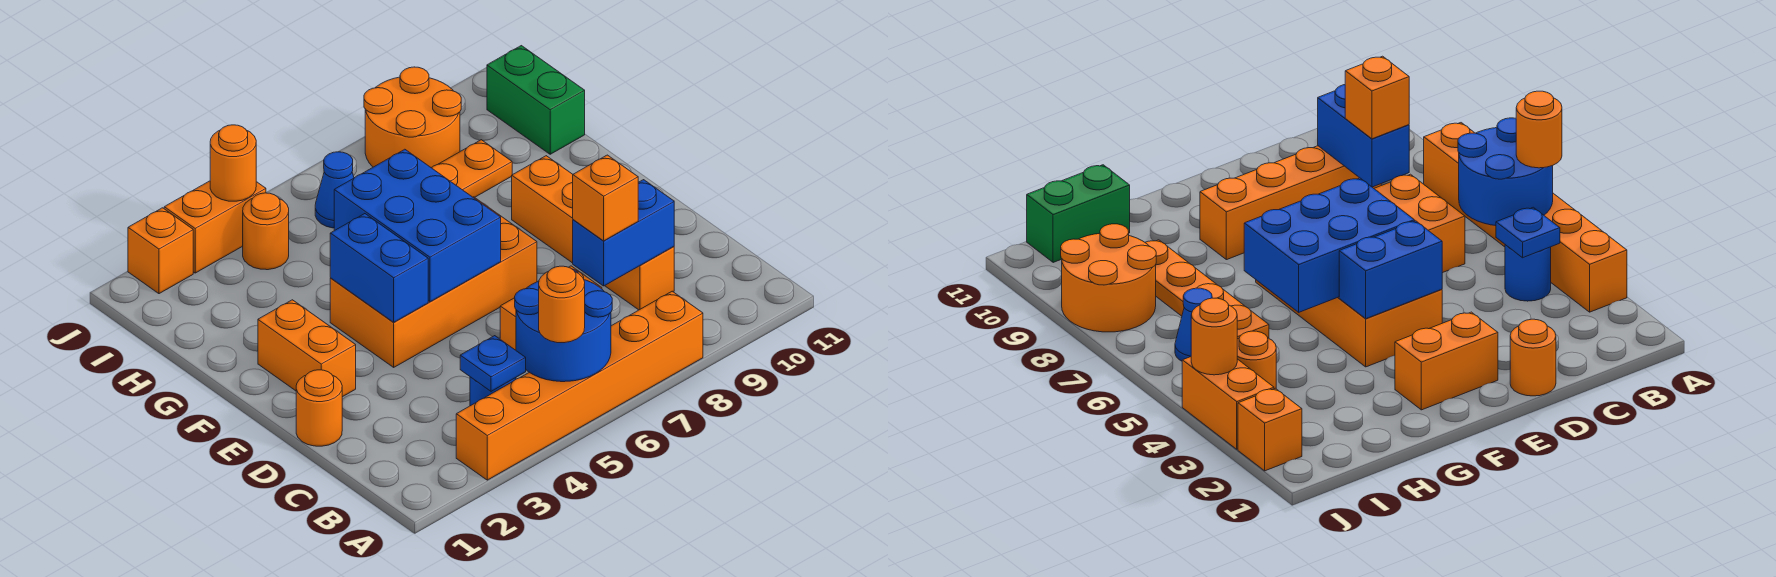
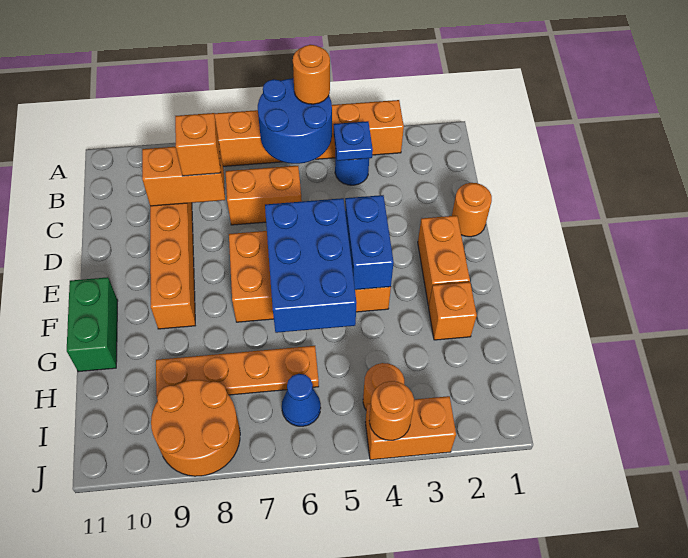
blue brick C8:C9 level 2 -> orange brick C8:C9 level 2
green brick H11:I11 level 1 -> green brick F11:G11 level 1
orange brick J2 level 1 -> orange brick G2 level 1

